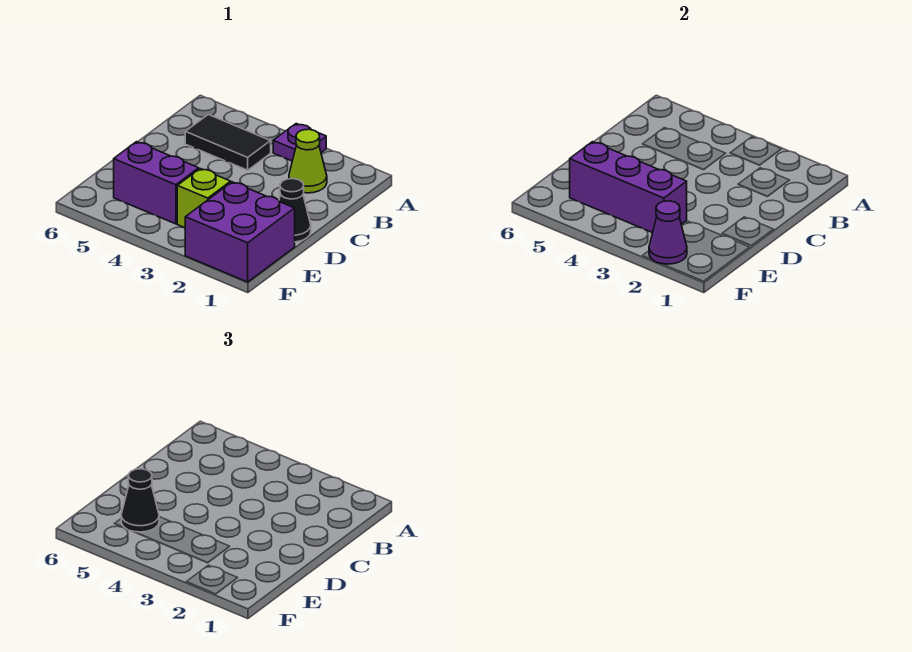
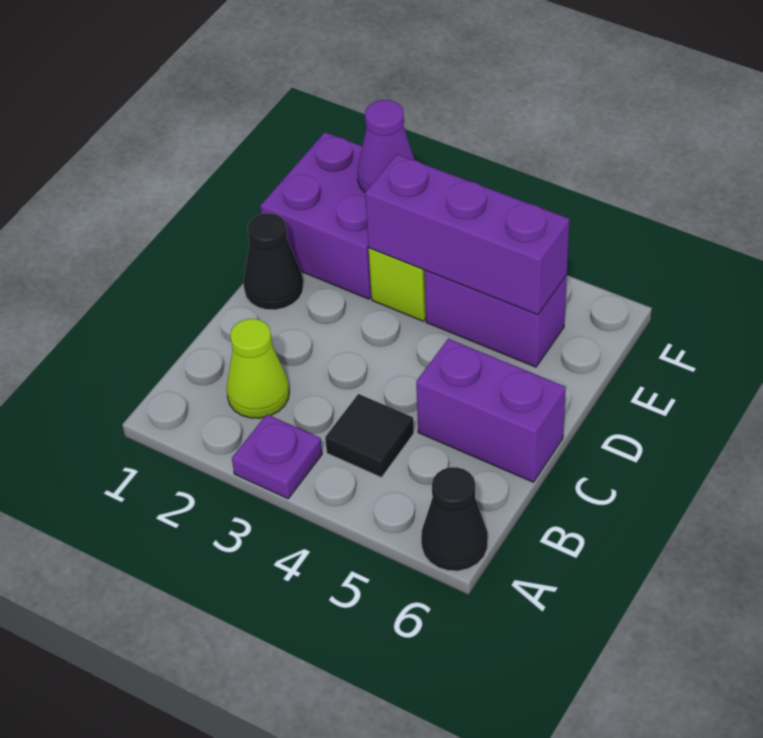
black tile B4:B5 level 1 -> black tile B4 level 1
none -> purple brick C5:C6 level 1
black cone E5 level 3 -> black cone A6 level 1

